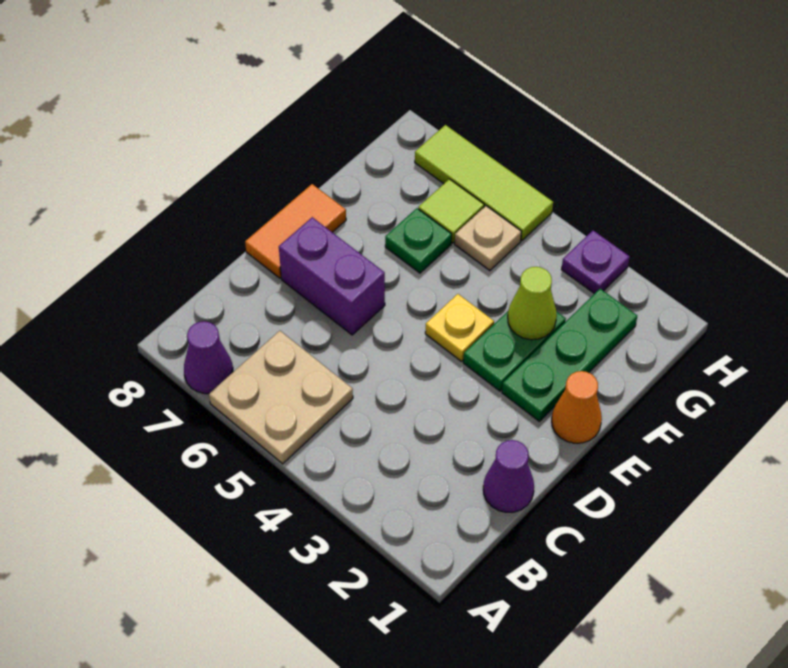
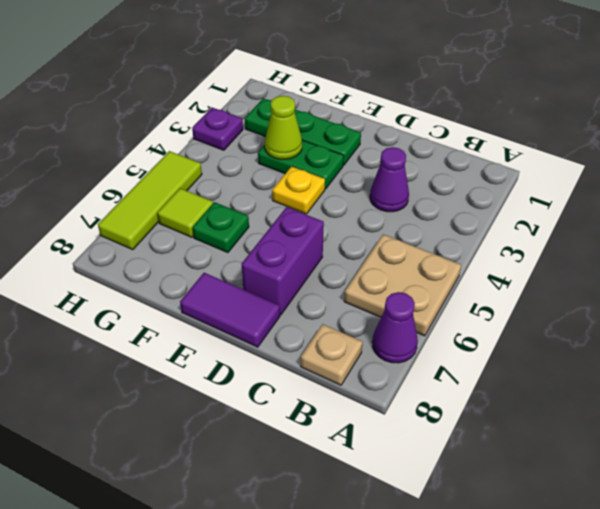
purple cone C1 level 1 -> purple cone C3 level 1
orange tile D8:E8 level 1 -> purple tile D8:E8 level 1
orange cone E1 level 1 -> none
tan plate G5 level 1 -> tan plate B8 level 1

